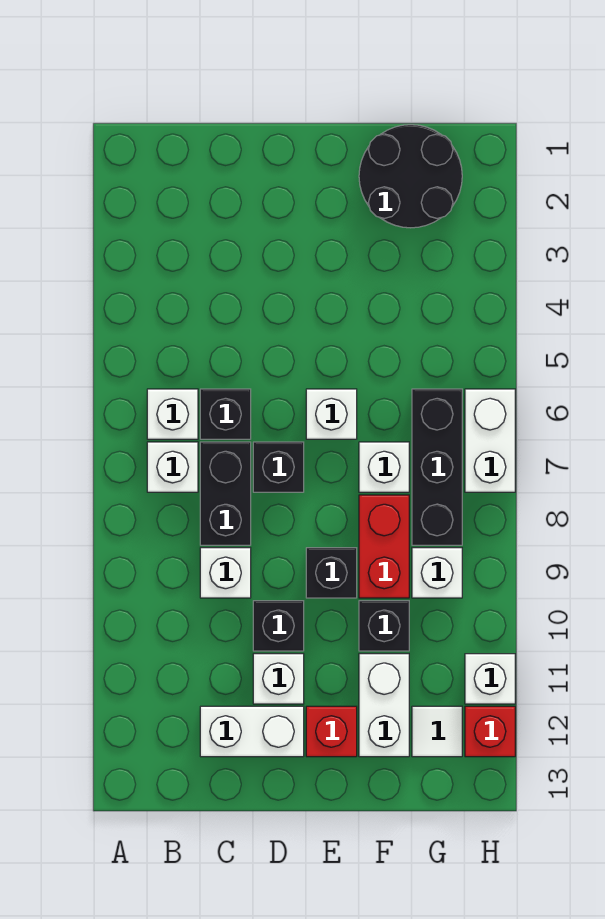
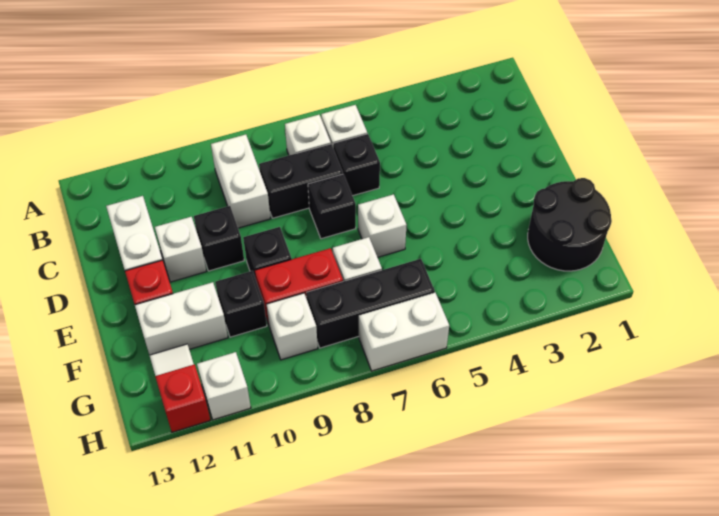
white brick C9 level 1 -> white brick B9:C9 level 1

